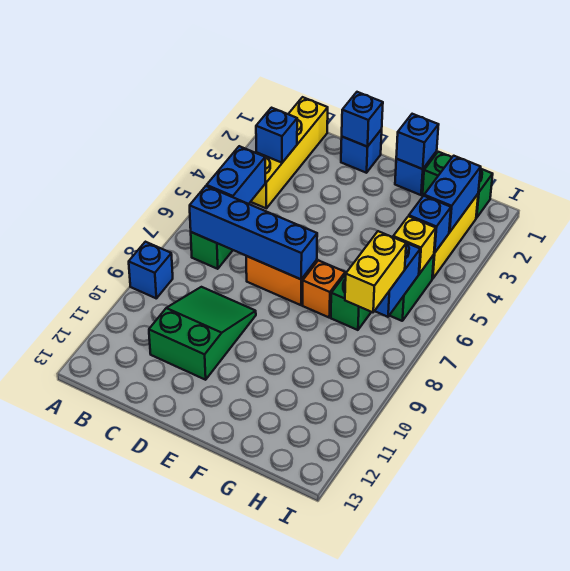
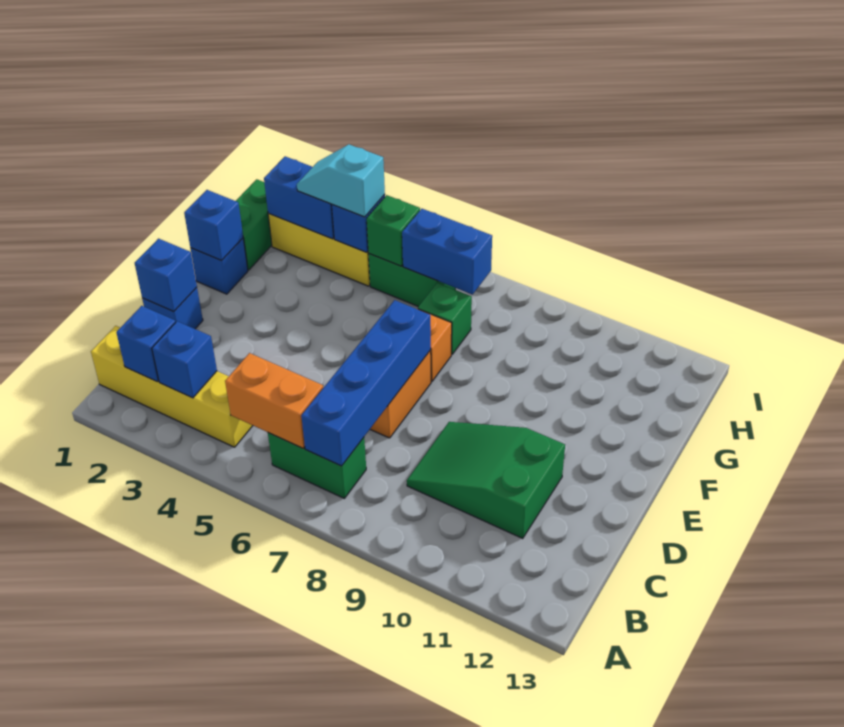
blue brick A9 level 1 -> blue brick B2 level 2
blue brick B5:B6 level 2 -> orange brick B5:B6 level 2
none -> cyan slope H3:H4 level 3 top 4
yellow brick H5 level 2 -> green brick H5 level 2
yellow brick H7:H8 level 3 -> none

